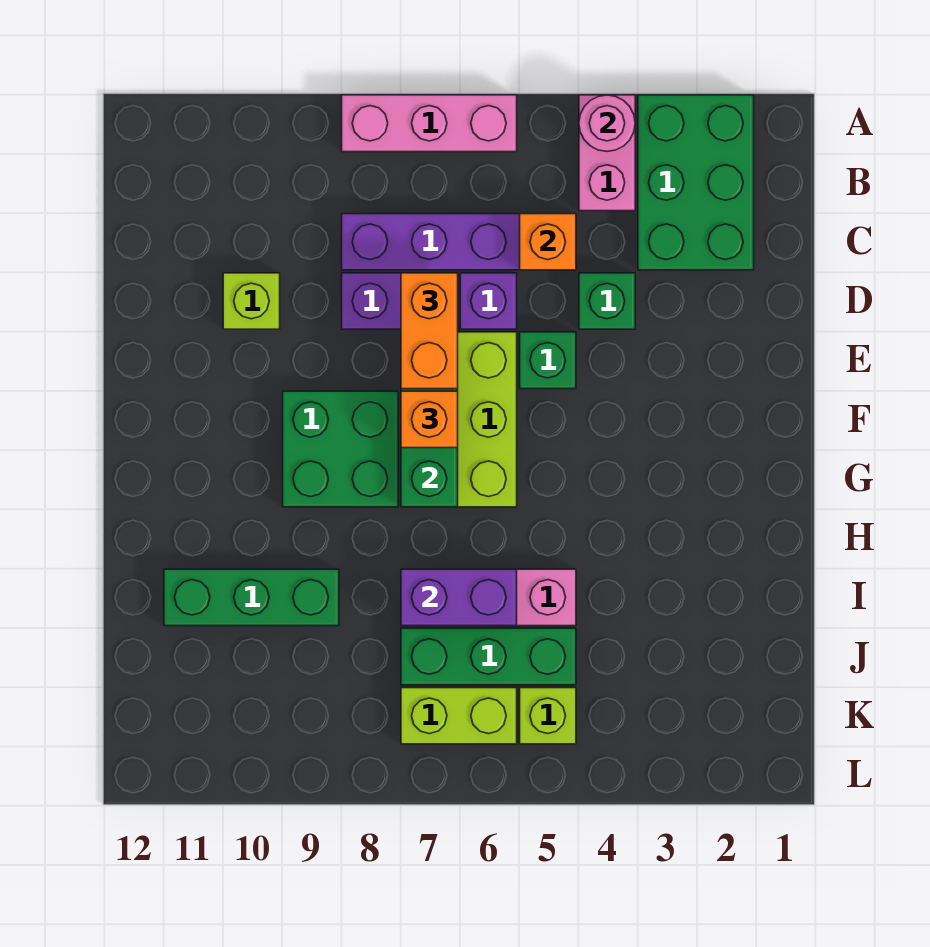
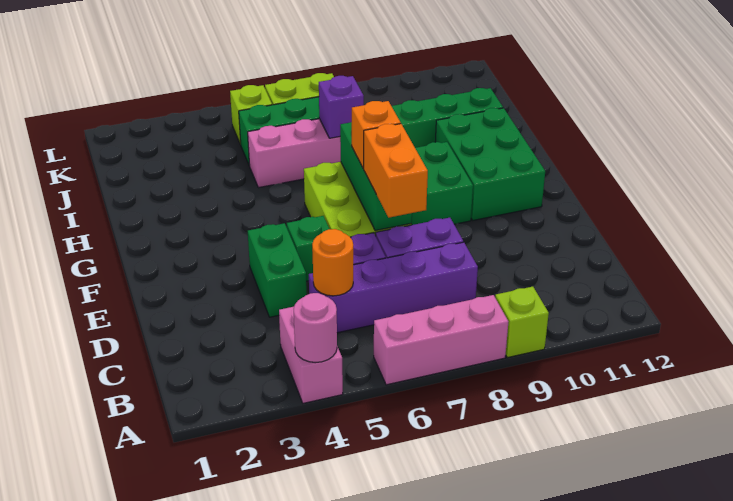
green brick A2:C3 level 1 -> green brick F10:H11 level 1
orange brick C5 level 2 -> orange round brick C5 level 2
green brick D4 level 1 -> green brick D4:E4 level 1
lime brick D10 level 1 -> lime brick A9 level 1
purple brick I6:I7 level 2 -> purple brick I7 level 2

